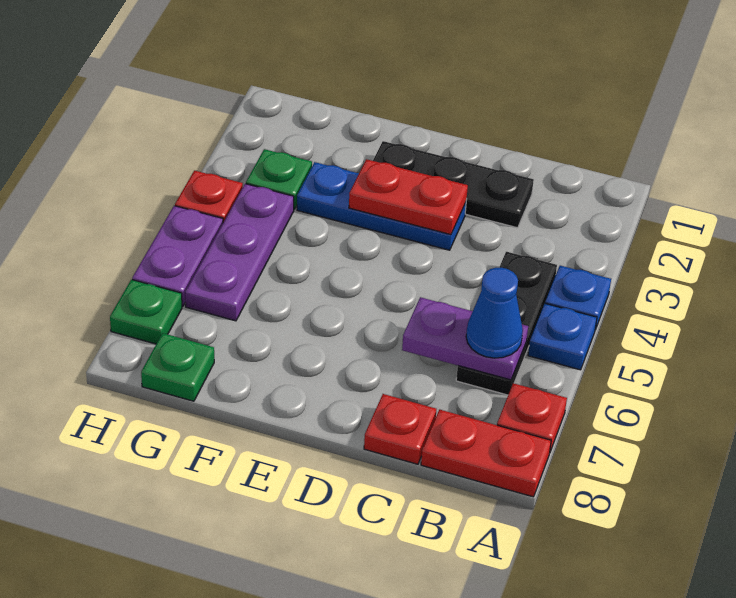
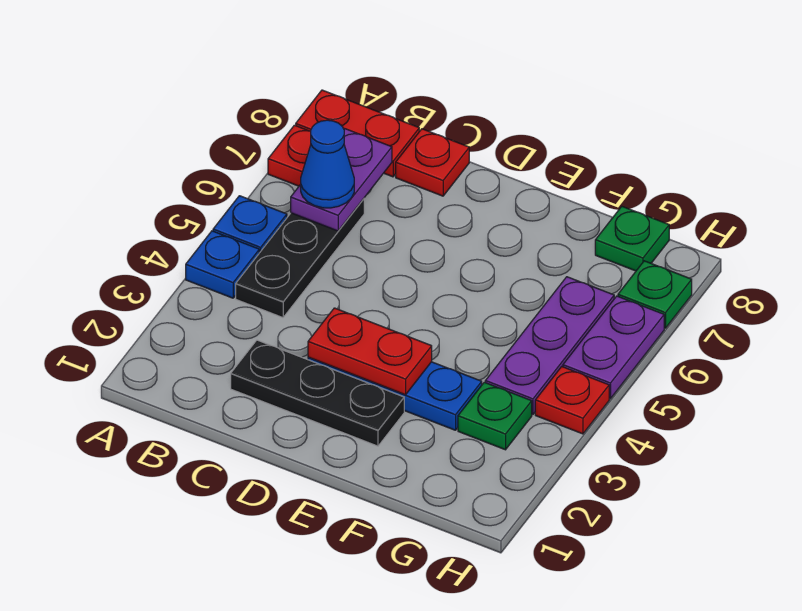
purple plate B6:C6 level 2 -> purple plate B6:B7 level 2

